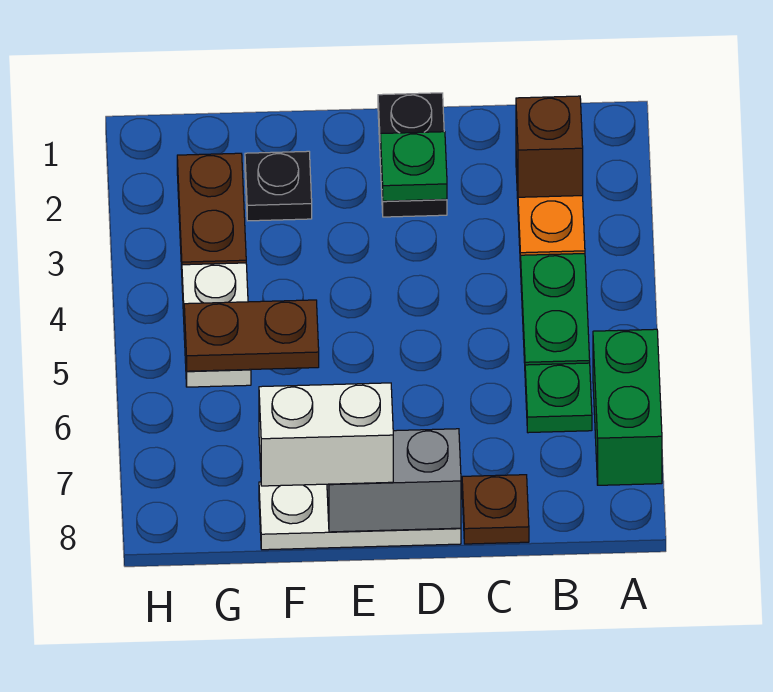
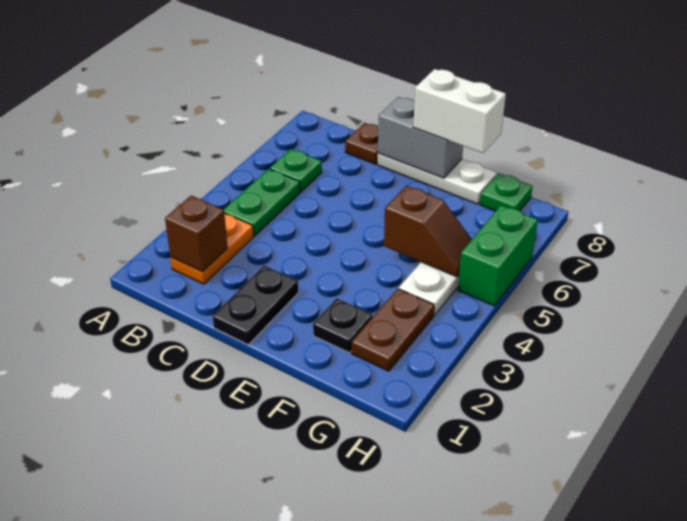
green brick A6:A7 level 1 -> green brick H5:H6 level 1
green plate D2 level 2 -> green plate G8 level 1
brown plate F5:G5 level 2 -> brown slope F5:G5 level 2 top F

